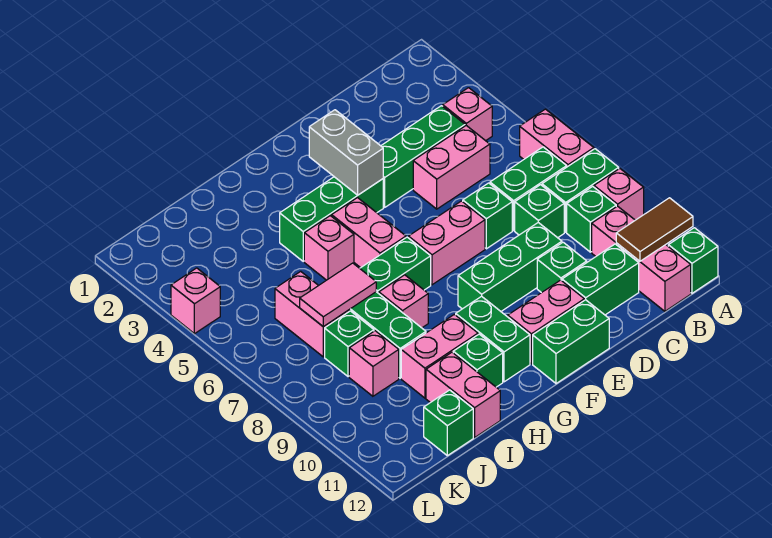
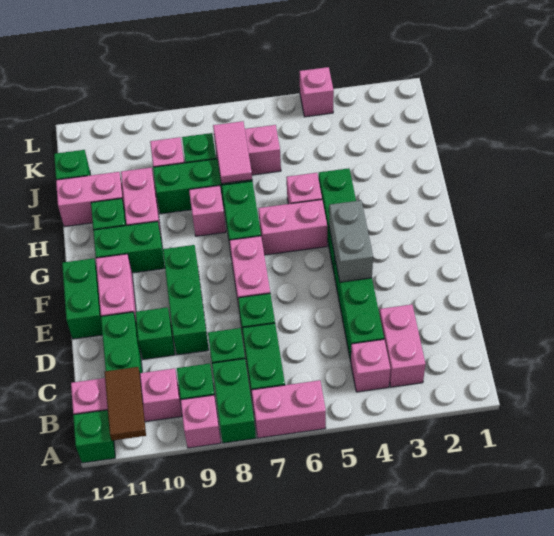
pink brick C5:D5 level 1 -> pink brick B3:C3 level 1
grey brick F3:F4 level 2 -> grey brick E4:F4 level 2

